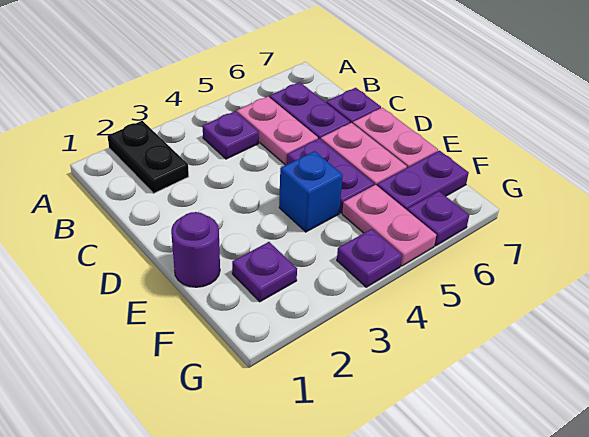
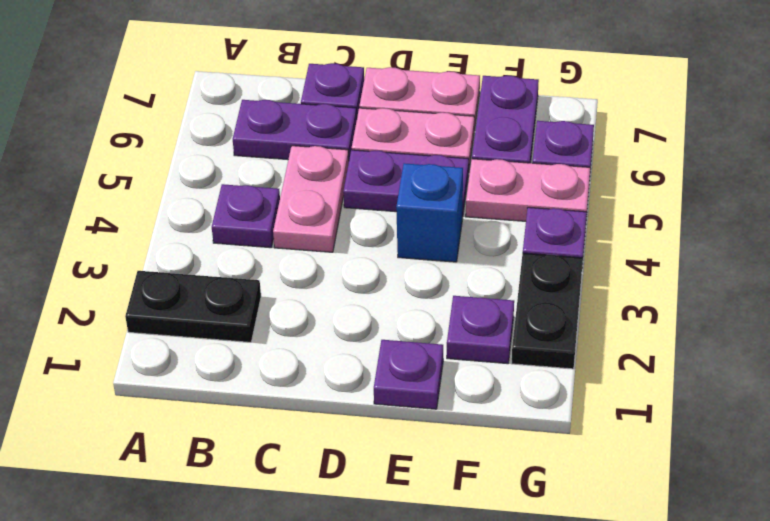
pink plate B5:C5 level 1 -> pink plate C4:C5 level 1
purple round brick E1 level 1 -> purple plate E1 level 1
none -> black plate G2:G3 level 1

